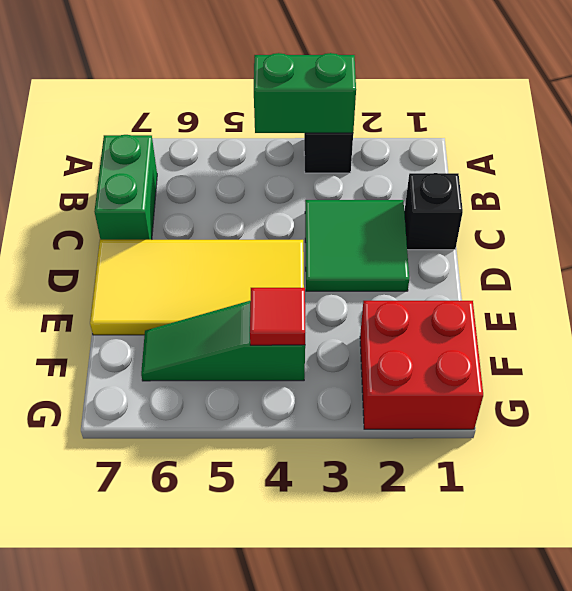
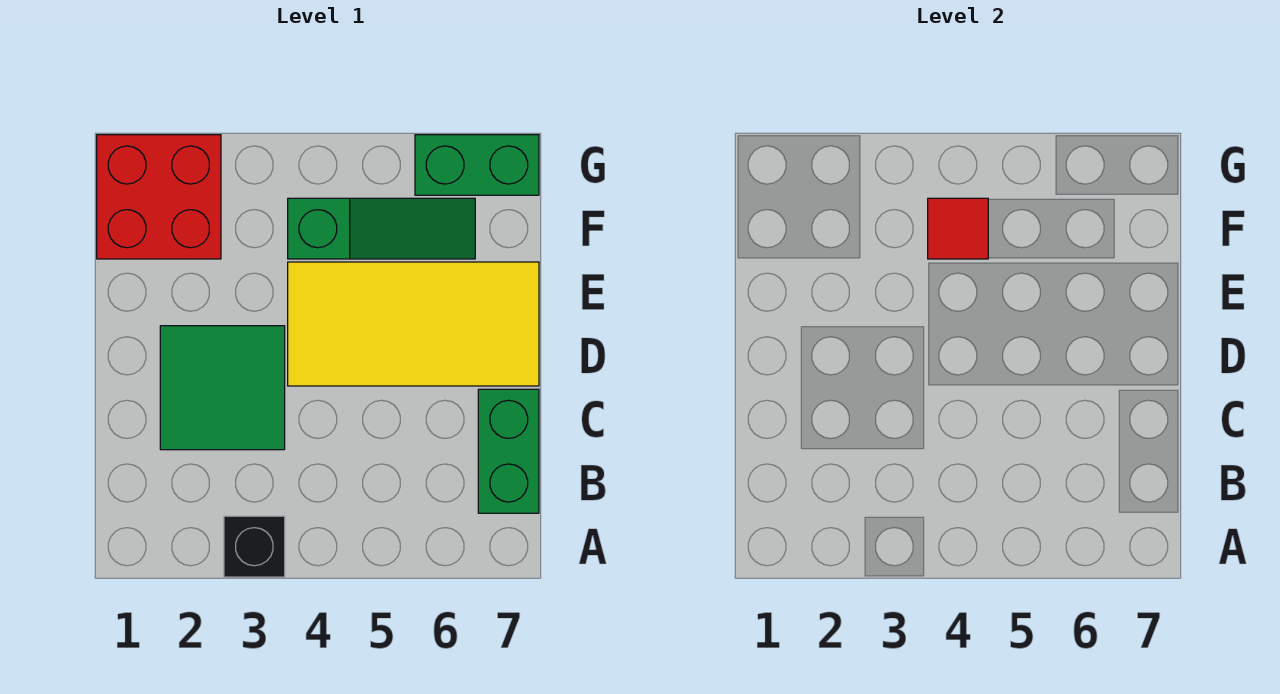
green brick A3:A4 level 2 -> green brick G6:G7 level 1
black brick C1 level 1 -> none

